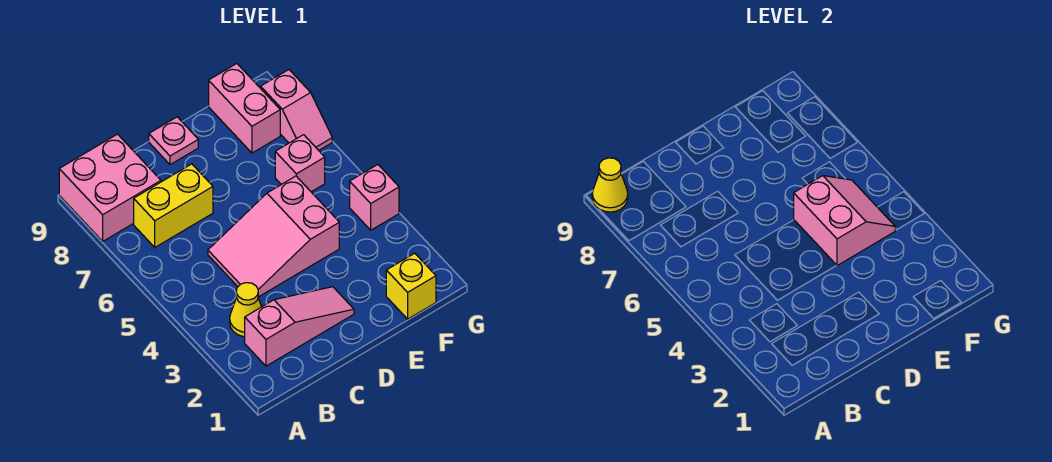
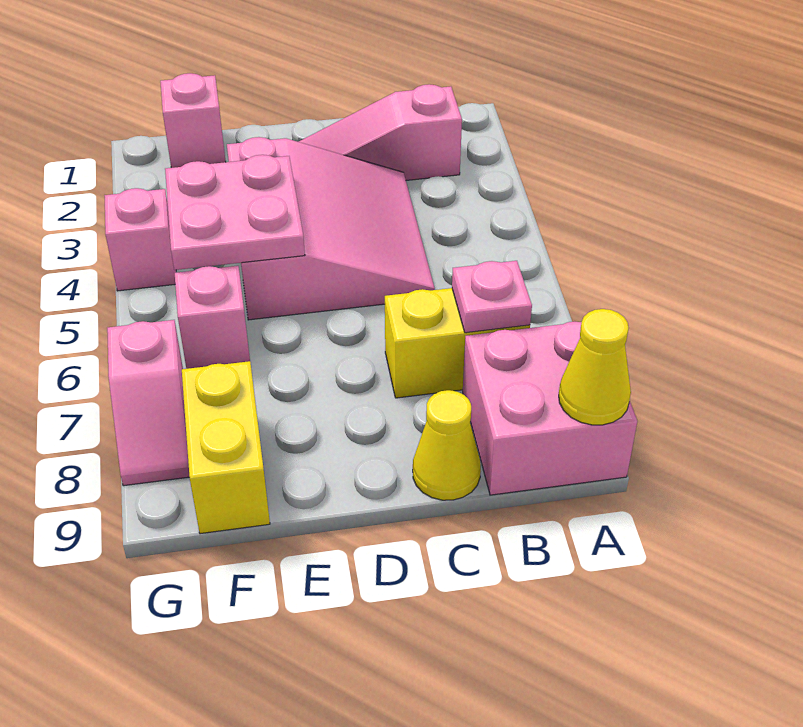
yellow cone B3 level 1 -> yellow cone C9 level 1
pink slope C4:E5 level 1 top E -> pink slope C3:E5 level 1 top E
pink plate D9 level 1 -> pink plate B7 level 2
pink slope E4:F5 level 2 top E -> pink plate E4:F5 level 2
yellow brick F1 level 1 -> pink brick F1 level 1
pink brick F8:F9 level 1 -> yellow brick F8:F9 level 1
pink slope G7:G8 level 1 top 8 -> pink slope G7:G8 level 1 top 7

